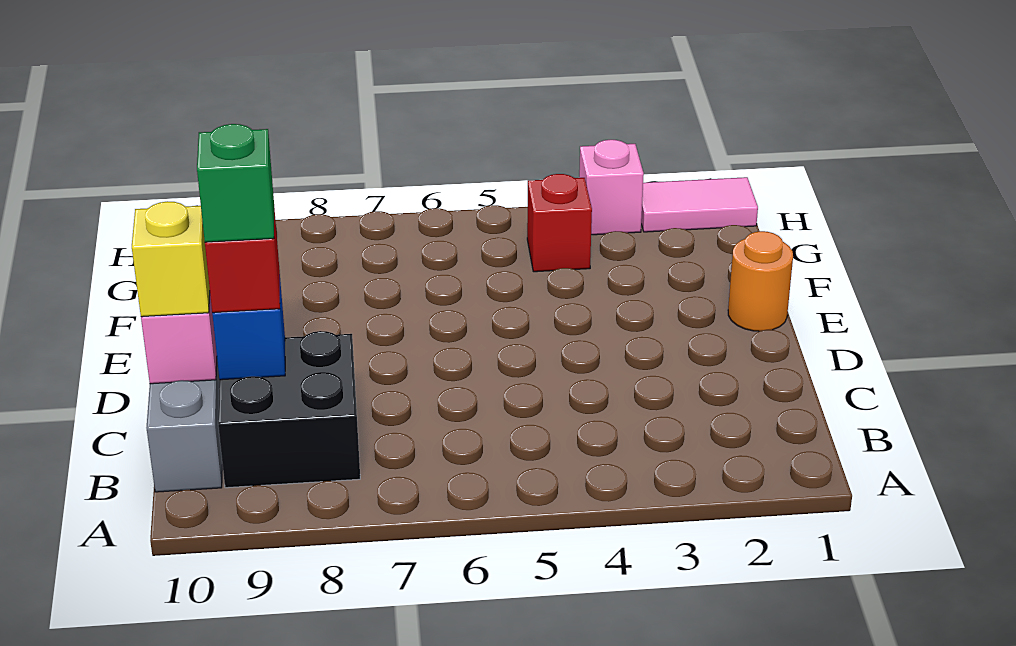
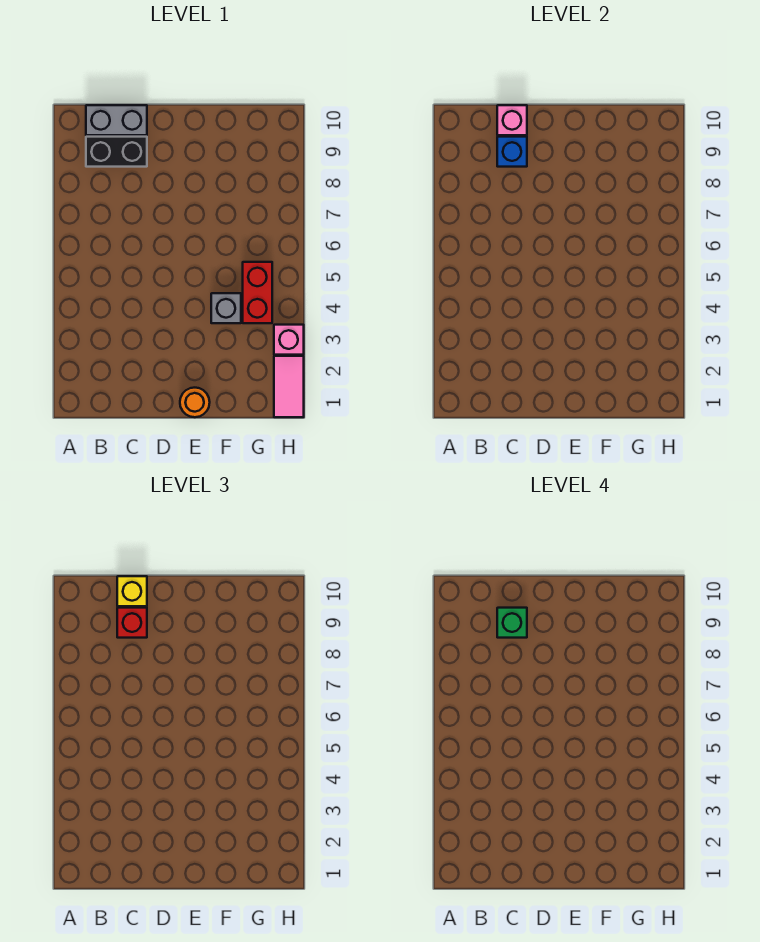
black brick B8:C9 level 1 -> black brick B9:C9 level 1
none -> grey brick F4 level 1
red brick G4 level 1 -> red brick G4:G5 level 1

